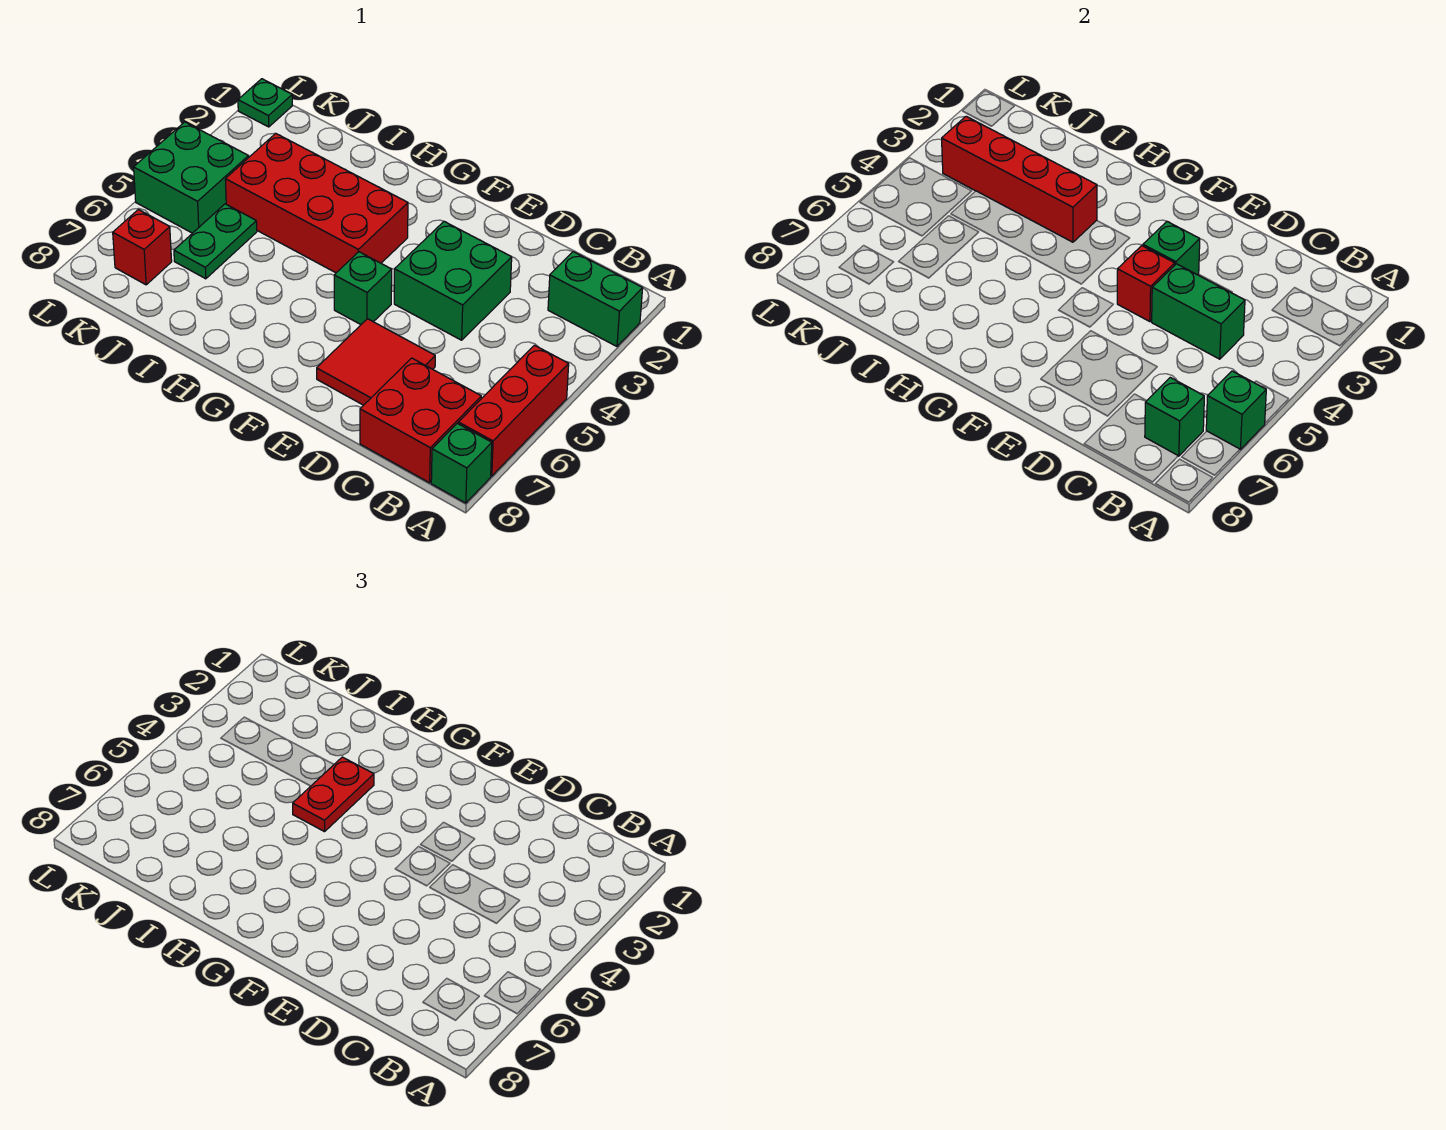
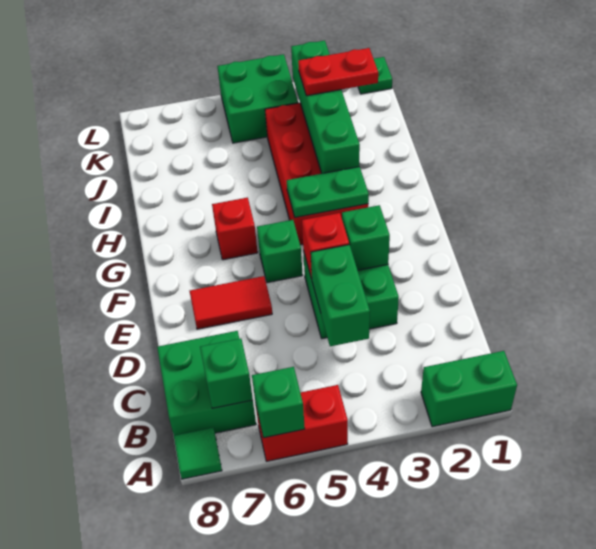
green brick A2:B2 level 1 -> green brick A1:A2 level 1
red brick A5:A7 level 1 -> red brick A5:A6 level 1
green brick A8 level 1 -> green tile A8 level 1
red brick B7:C8 level 1 -> green brick B7:C8 level 1
red tile D6:E7 level 1 -> red tile E6:E7 level 1
red brick H3:K3 level 2 -> green brick H3:K3 level 2
red plate H3:H4 level 3 -> red plate J2:J3 level 3
green plate J5:J6 level 1 -> green plate G3:G4 level 2
red brick K7 level 1 -> red brick G6 level 1

